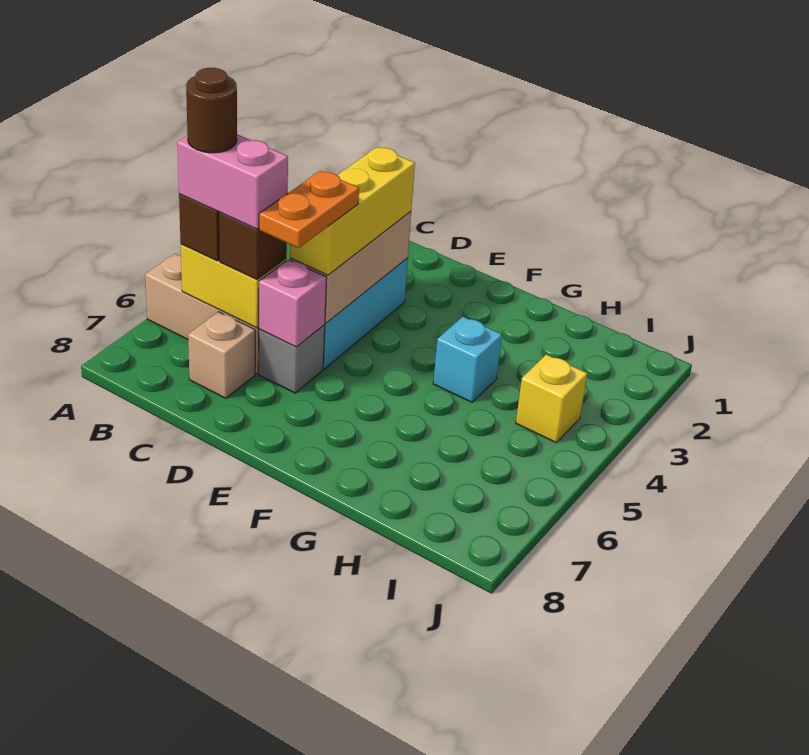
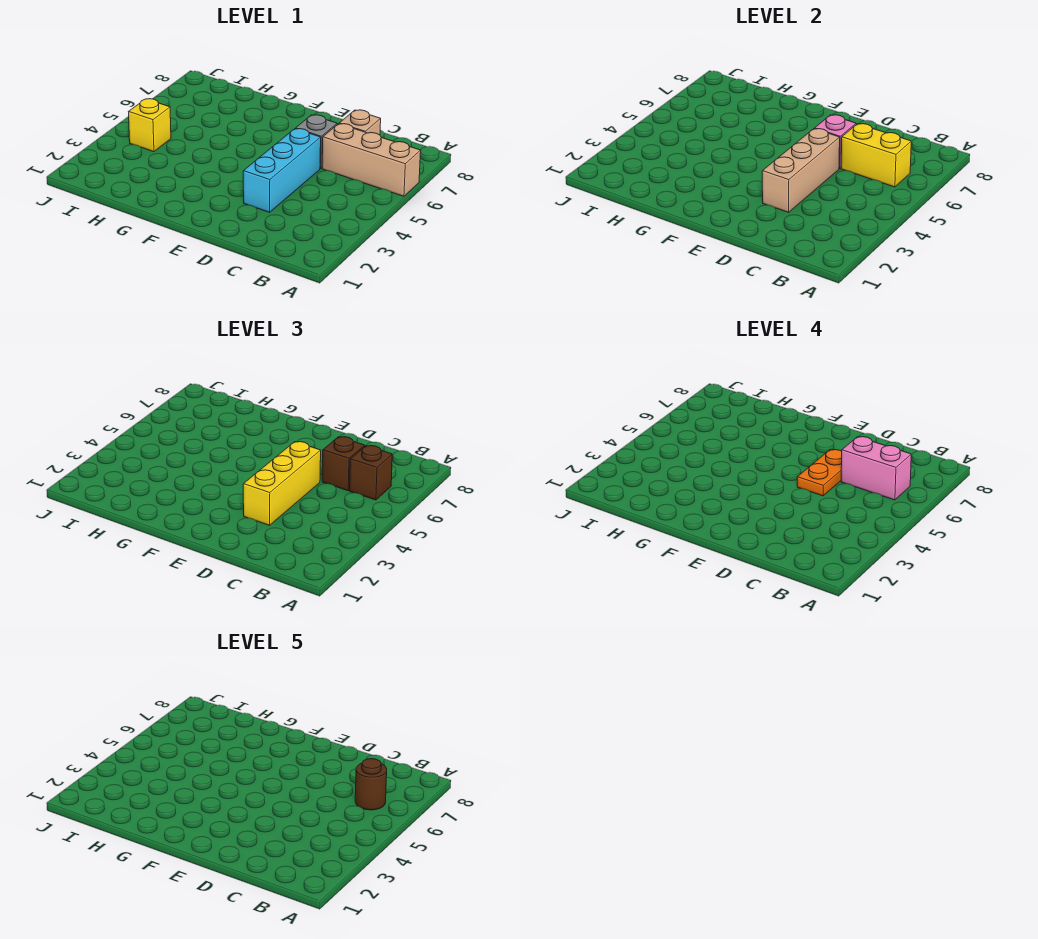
cyan brick G4 level 1 -> none

